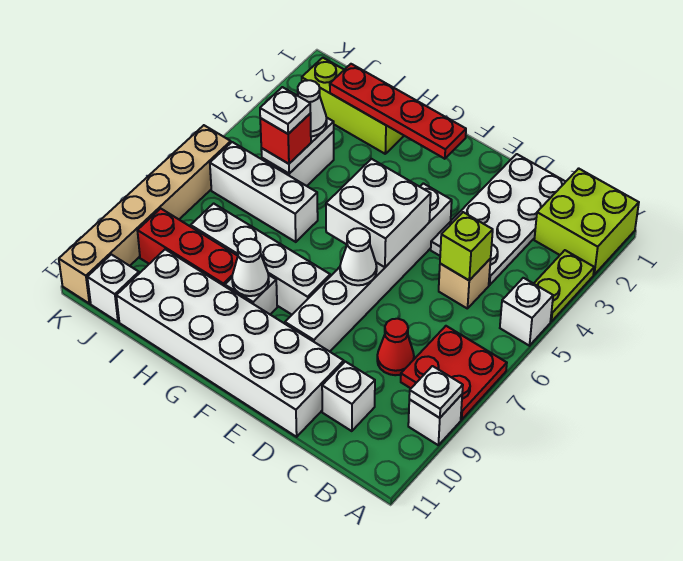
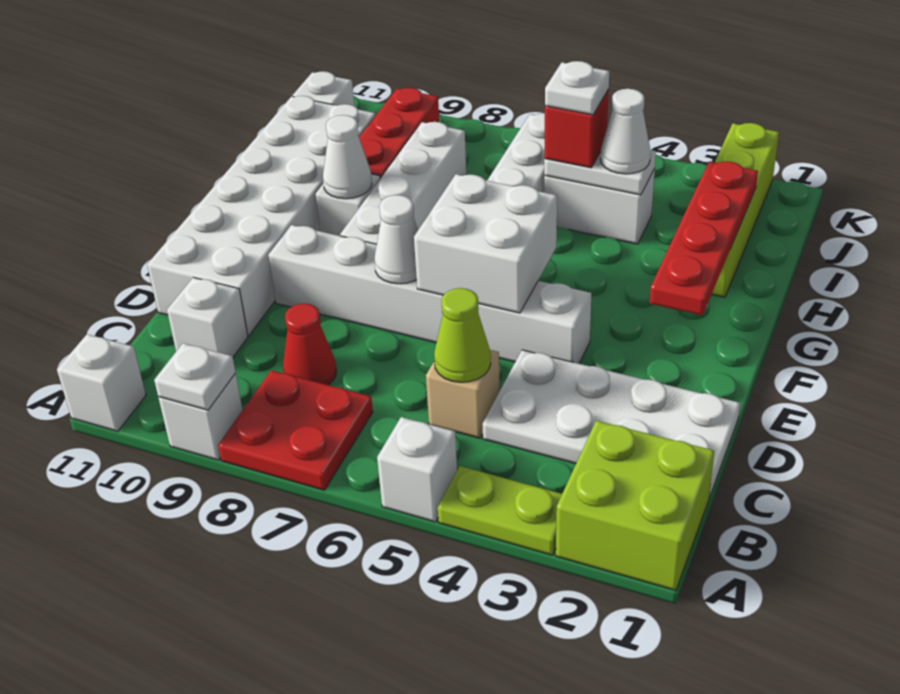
none -> white brick A11 level 1
lime brick C5 level 2 -> lime cone C5 level 2
lime brick H2:J2 level 1 -> lime brick H2:K2 level 1
tan brick K6:K11 level 1 -> none

